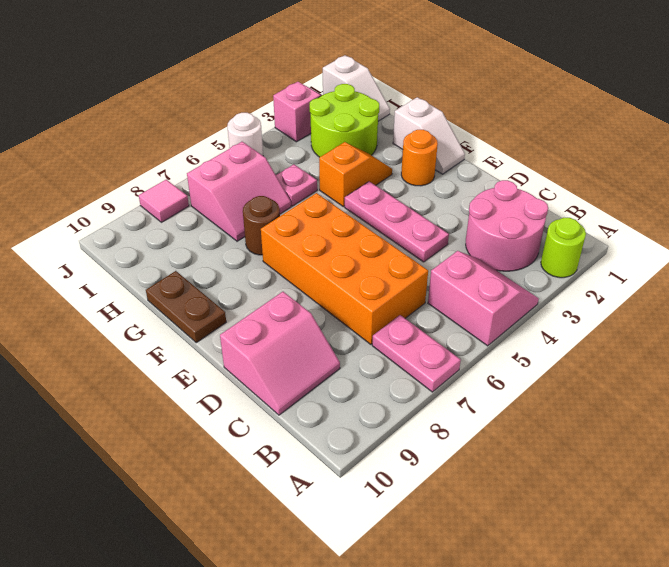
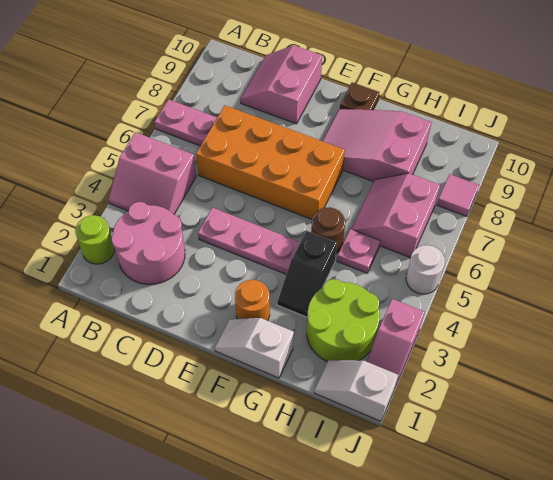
none -> pink slope F8:H9 level 1 top H
brown plate F10:G10 level 1 -> brown plate F10 level 1
orange slope G3:G4 level 1 top 4 -> black slope G3:G4 level 1 top 4
brown round brick G7 level 1 -> brown round brick G5 level 1

